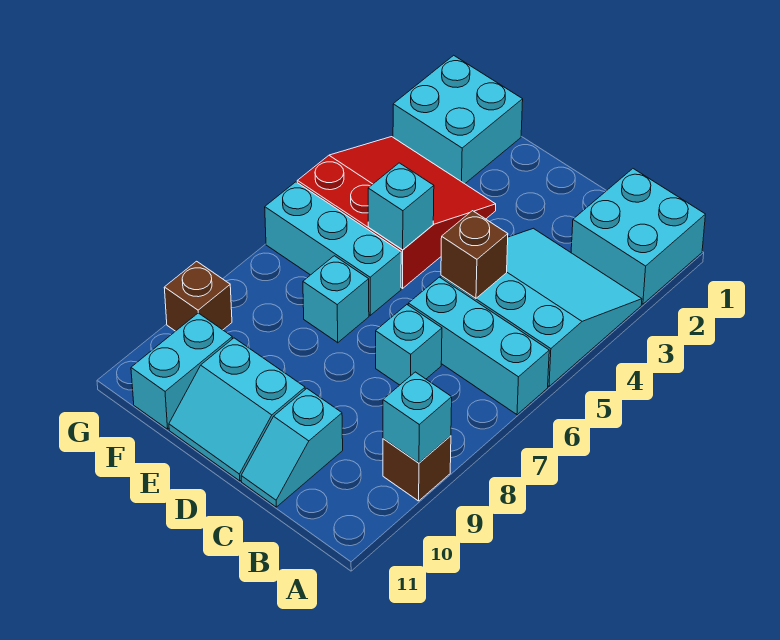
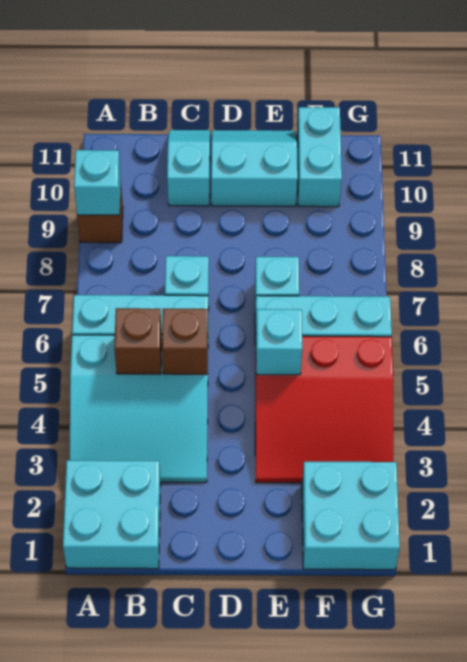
brown brick G9 level 1 -> brown brick B5 level 2

